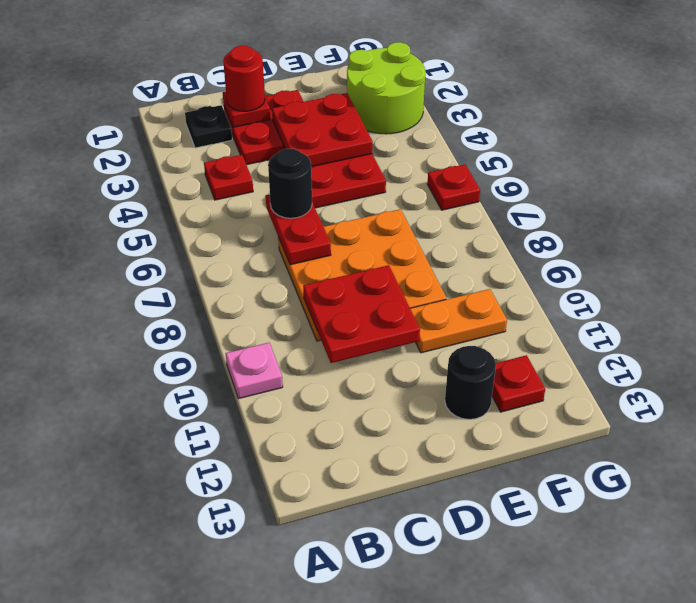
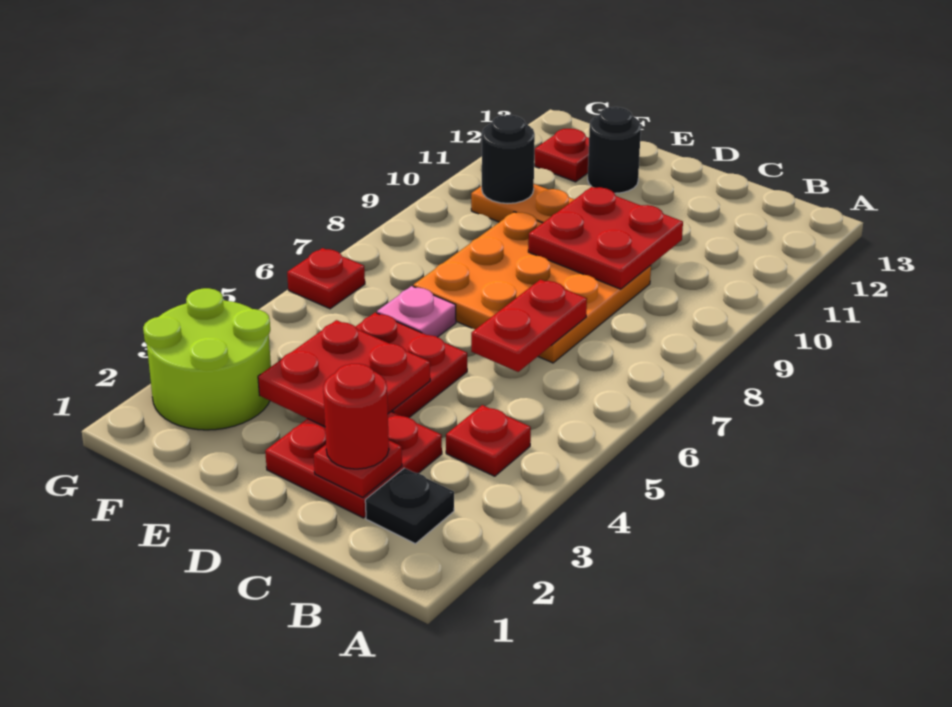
pink plate A10 level 1 -> pink plate E6 level 1
black round brick C6 level 3 -> black round brick F10 level 2

